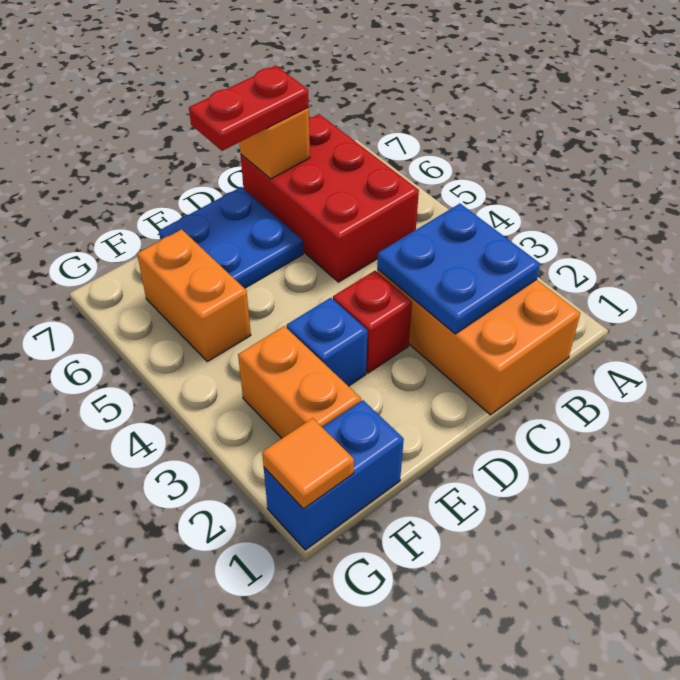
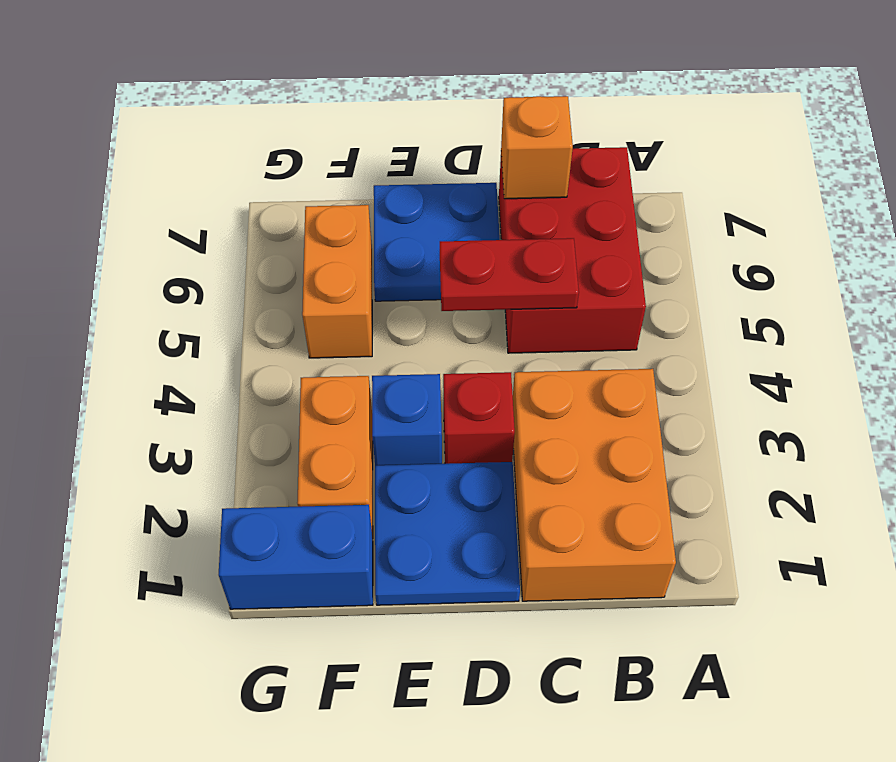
blue plate B2:C3 level 2 -> blue plate D1:E2 level 1
red plate C7:D7 level 3 -> red plate C5:D5 level 2
orange tile G1 level 2 -> none

